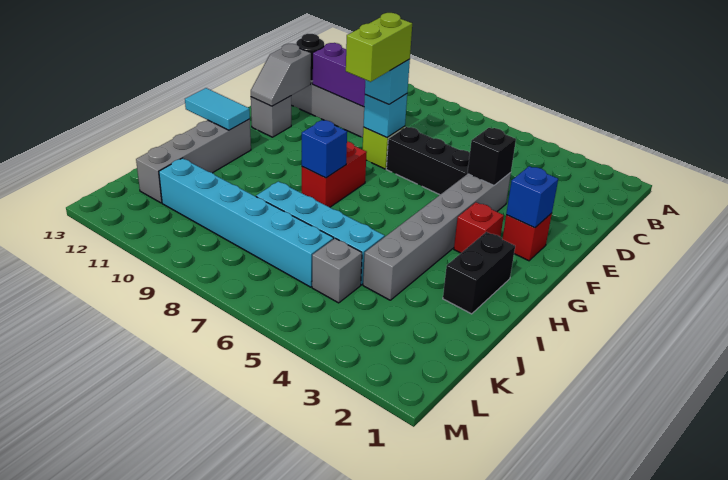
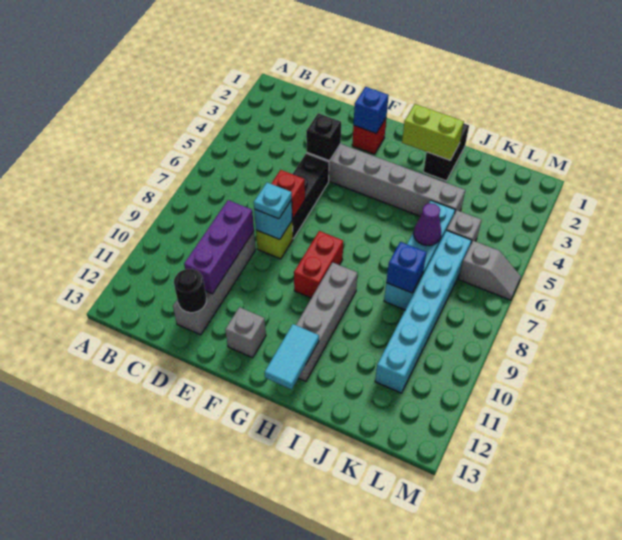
cyan brick E8 level 3 -> cyan plate E8 level 3
lime brick E8:F8 level 4 -> lime brick H2:I2 level 2
grey slope E12:F12 level 2 top E -> grey slope L6:M6 level 1 top L
red brick G3 level 1 -> red brick E7 level 2
red brick G8:H8 level 1 -> red brick G8:G9 level 1
black brick H2:I2 level 1 -> black brick I1:I2 level 1
blue brick H8 level 2 -> blue brick J8 level 2
grey brick H12:K12 level 1 -> grey brick H9:H12 level 1
none -> purple cone J6 level 2

